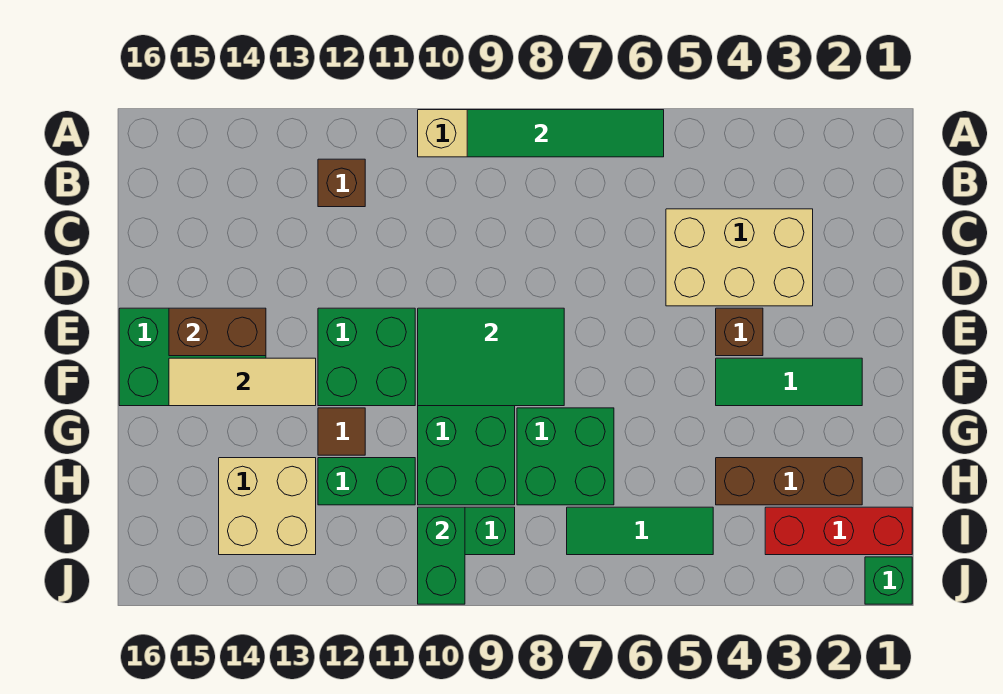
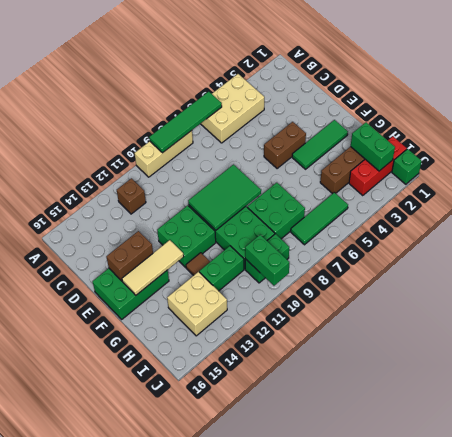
tan brick C3:D5 level 1 -> tan brick A4:B6 level 1
brown brick E4 level 1 -> brown brick E4:E5 level 1
none -> green brick H2:I2 level 2

